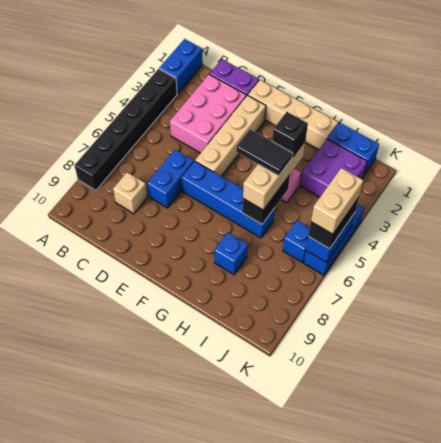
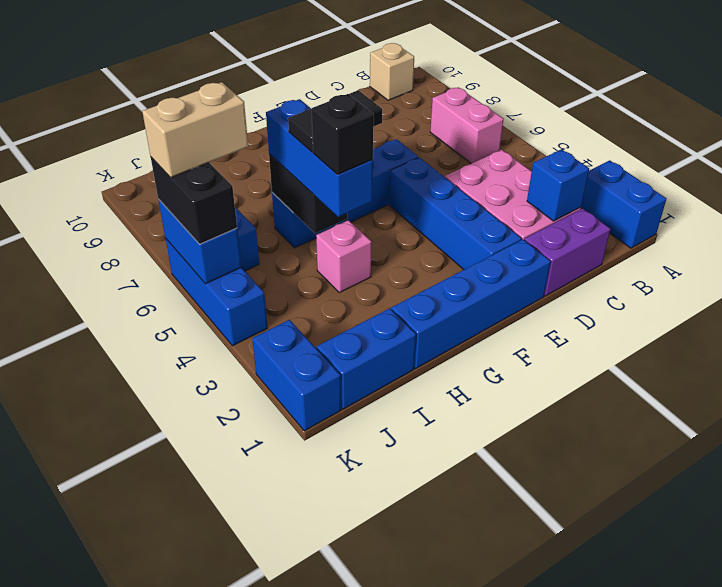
black brick A3:A8 level 1 -> none
none -> pink brick B6:B7 level 1
tan brick C8 level 1 -> tan brick B10 level 1
blue brick D6:D7 level 1 -> blue brick K1:K2 level 1
tan brick E1:H1 level 1 -> blue brick E1:H1 level 1
tan brick E2:E5 level 1 -> blue brick E2:E5 level 1
tan brick H4:H6 level 3 -> blue brick H4:H6 level 3
blue brick H8 level 1 -> blue brick C2 level 2
purple brick I2:J3 level 1 -> none
tan brick K5:K6 level 4 -> tan brick J6:K6 level 4

